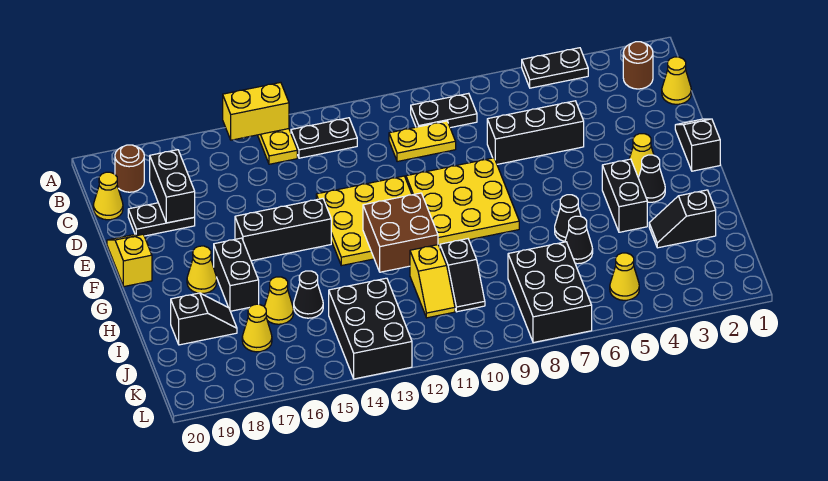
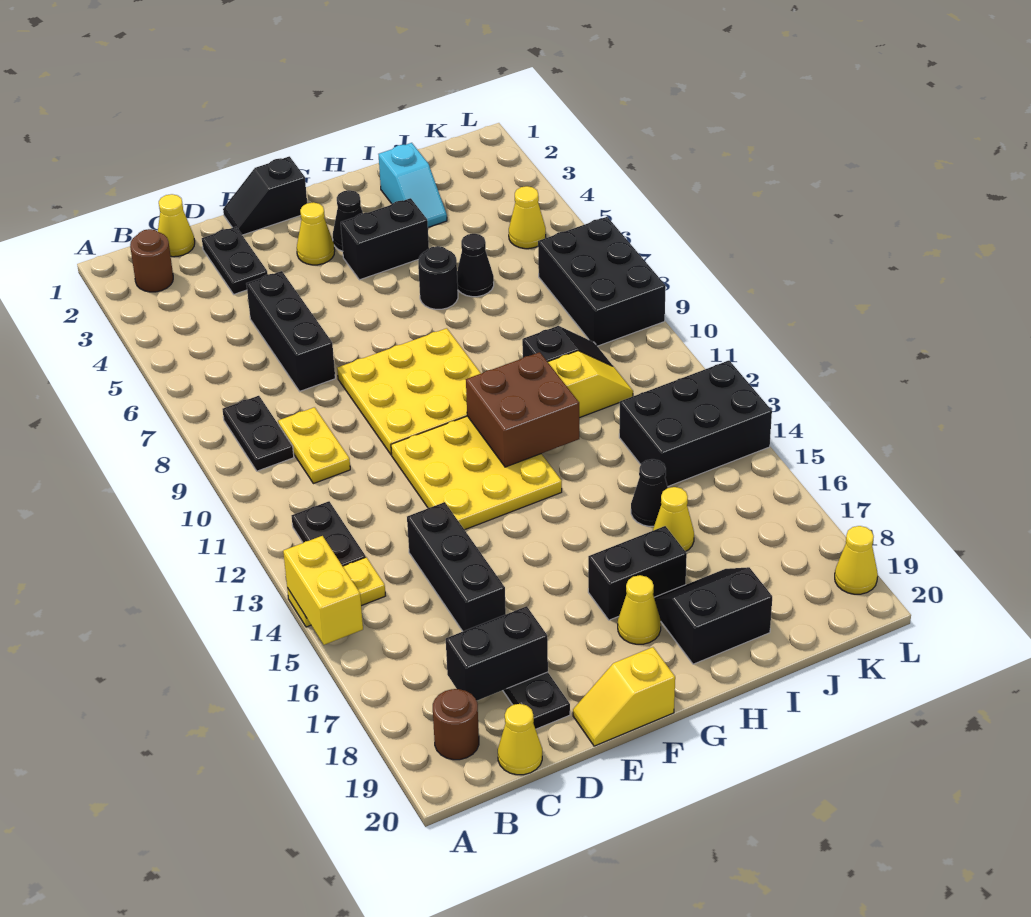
black plate A4:A5 level 1 -> black plate D2:D3 level 1
black brick F14:F16 level 1 -> black brick D14:D16 level 1
black cone H6 level 1 -> black round brick H6 level 1
black slope I2:I3 level 1 top 2 -> cyan slope I2:I3 level 1 top 2
black slope I18:I19 level 1 top 19 -> black slope H18:I19 level 1 top 19
black brick J7:L8 level 1 -> black brick K7:L9 level 1
yellow cone J17 level 1 -> yellow cone L19 level 1

